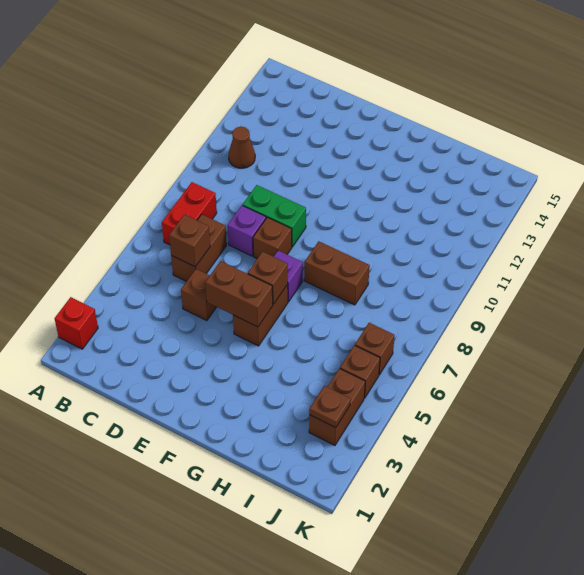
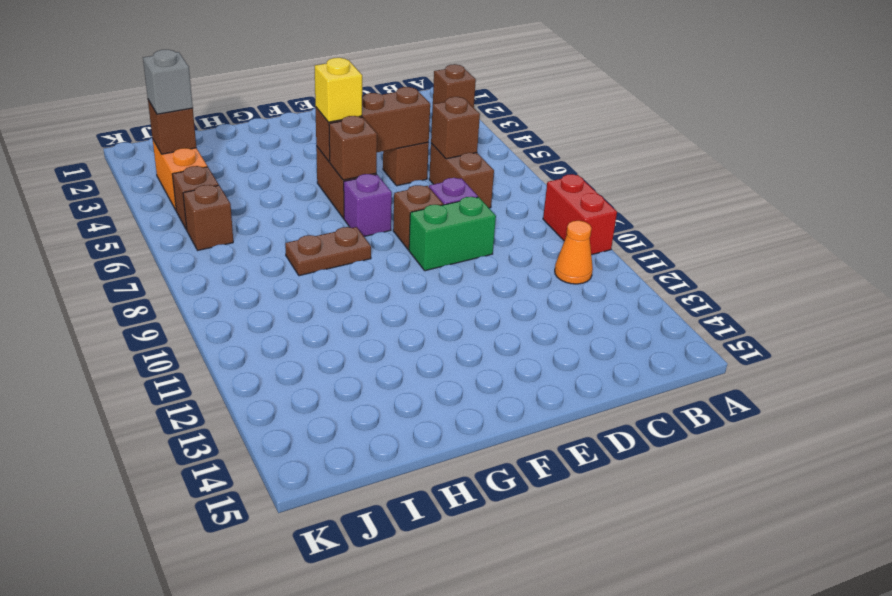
red brick A2 level 1 -> brown brick A2 level 1
red brick B7:B8 level 1 -> red brick A9:A10 level 1
brown cone B11 level 1 -> orange cone B11 level 1
brown brick E5:F5 level 2 -> brown brick D5:F5 level 2
none -> yellow brick F5 level 3
brown brick G8:H8 level 1 -> brown plate G8:H8 level 1
brown brick J3:J4 level 1 -> orange brick J3:J4 level 1
brown plate J3 level 2 -> brown brick J3 level 2
none -> grey brick J3 level 3

